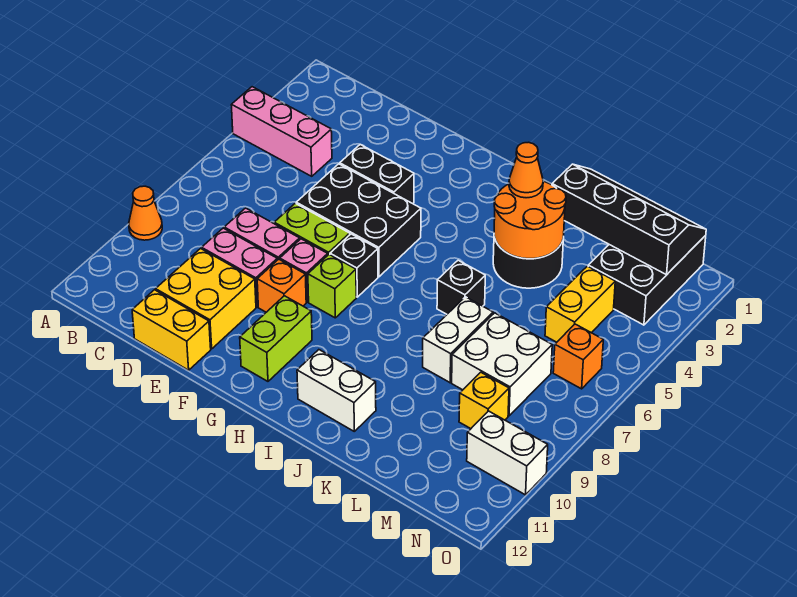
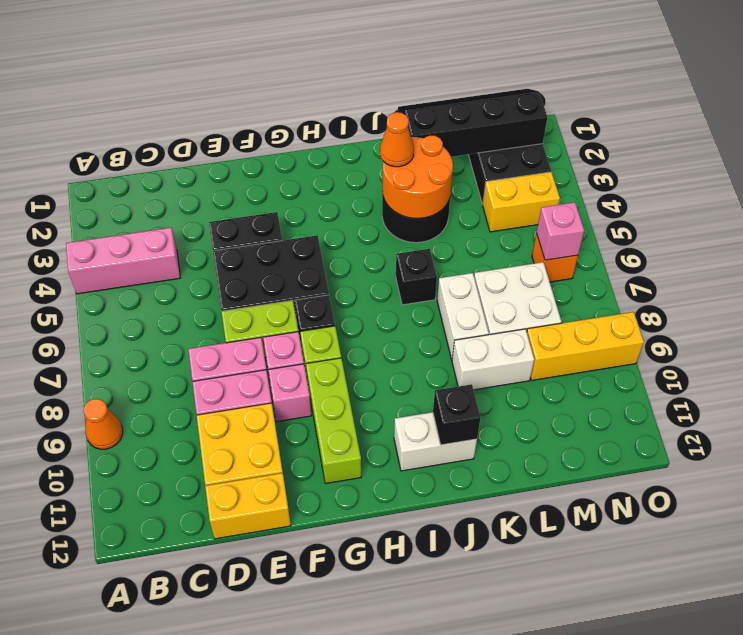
orange brick F9 level 1 -> pink brick F9 level 1
lime brick G10:G11 level 1 -> lime brick G9:G11 level 1
none -> black brick J11 level 2
yellow brick M4:M5 level 1 -> yellow brick M4:N4 level 1
yellow brick M9 level 1 -> yellow brick M9:O9 level 1
none -> pink brick N6 level 2
white brick N10:O10 level 1 -> white brick K9:L9 level 1

